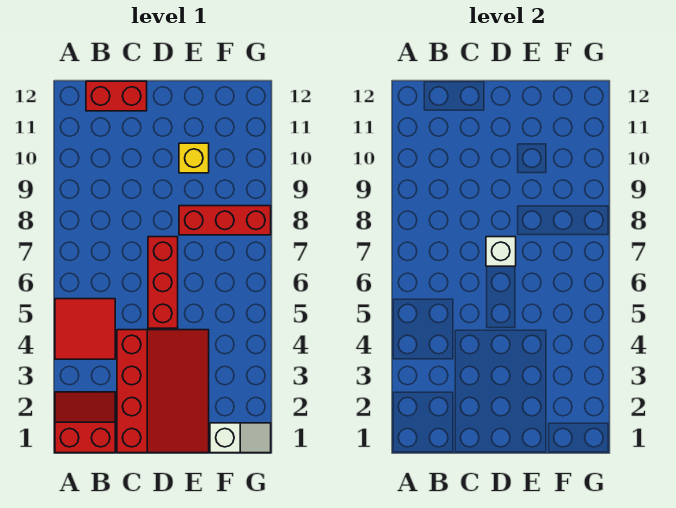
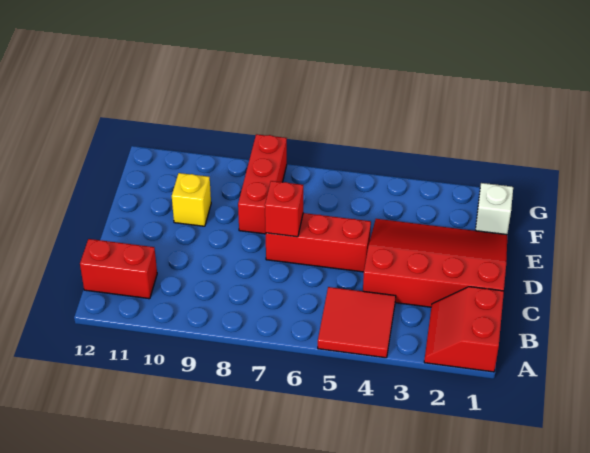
red brick B12:C12 level 1 -> red brick B11:B12 level 1
white brick D7 level 2 -> red brick D7 level 2

